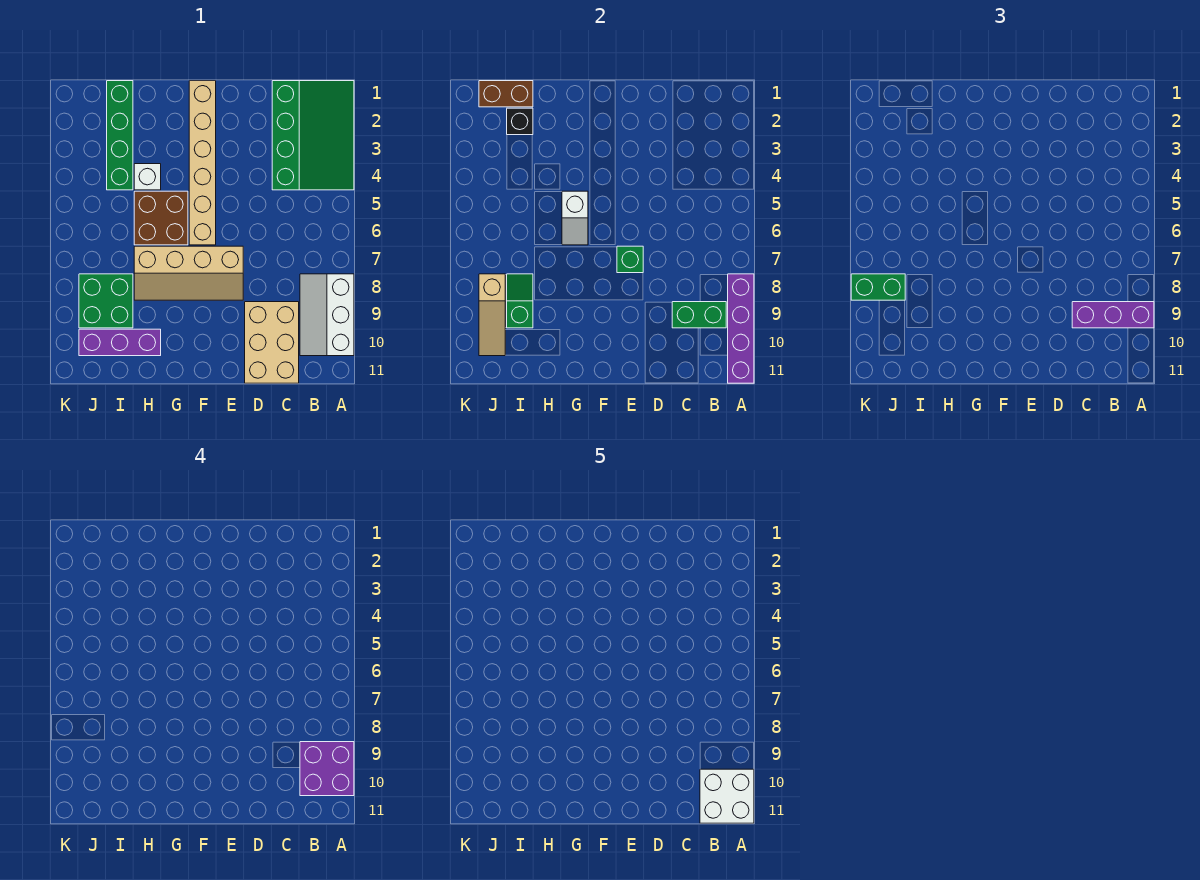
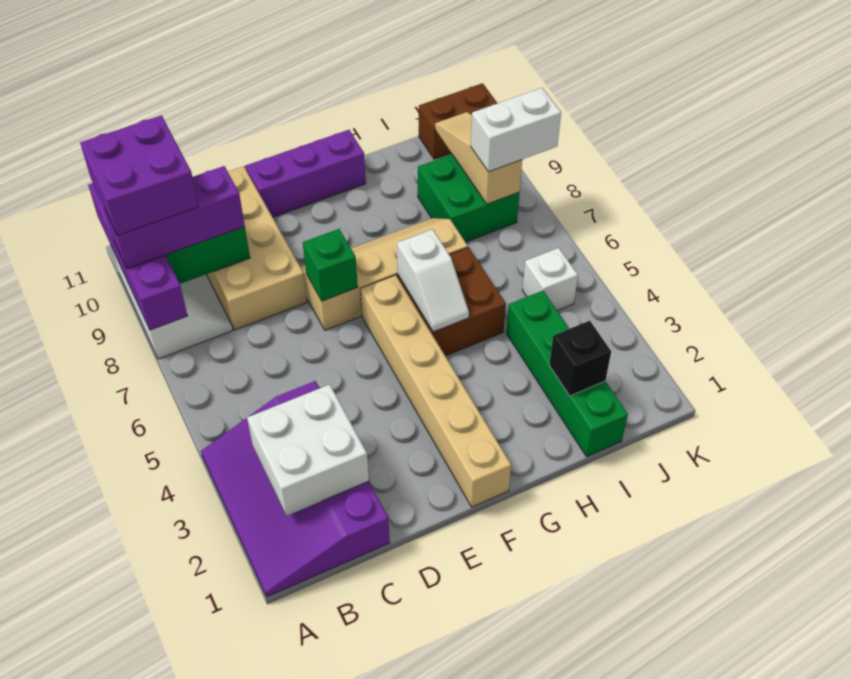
green slope A1:C4 level 1 top C -> purple slope A1:C4 level 1 top C
white brick A10:B11 level 5 -> white brick B2:C3 level 2
tan brick C9:D11 level 1 -> tan brick C8:D11 level 1
white slope G5:G6 level 2 top 5 -> white slope G5:G6 level 2 top 6
white brick H4 level 1 -> white brick J5 level 1
purple brick H10:J10 level 1 -> purple brick E11:G11 level 1
brown brick I1:J1 level 2 -> brown brick J11:K11 level 1
green slope I8:I9 level 2 top 9 -> none
green brick J8:K8 level 3 -> white brick J8:K8 level 3

